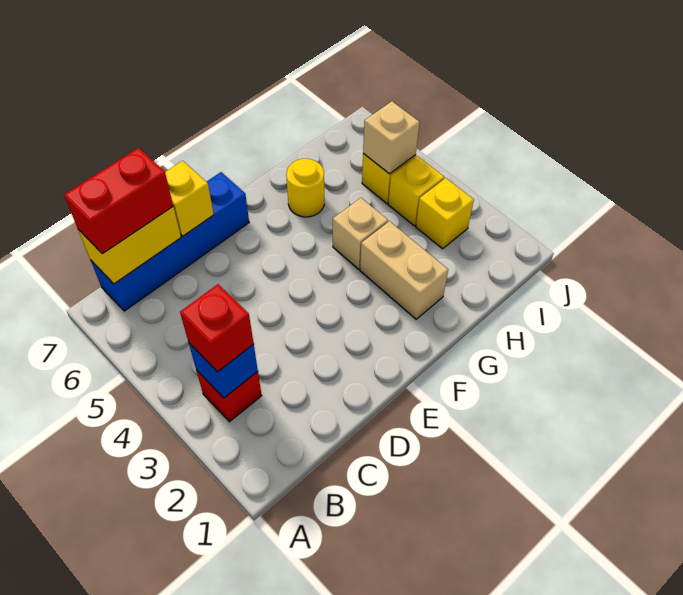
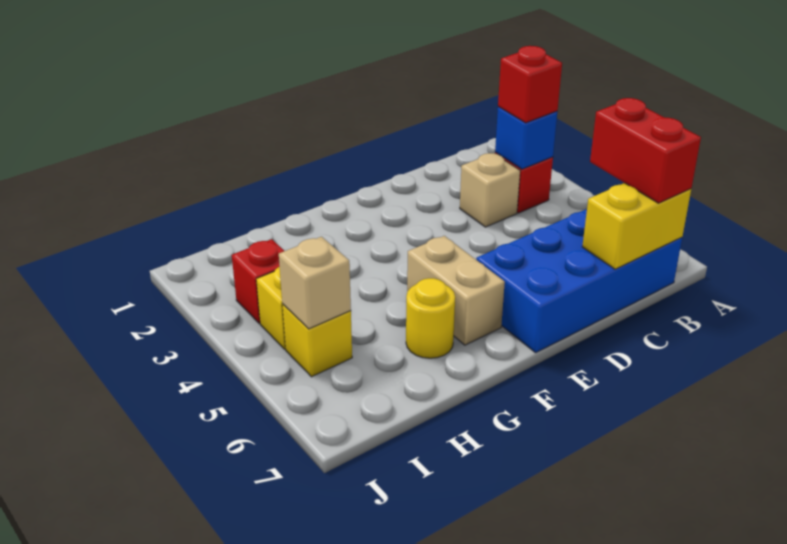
blue brick B7:E7 level 1 -> blue brick B6:E7 level 1
red brick B7:C7 level 3 -> red brick B6:B7 level 3
yellow brick D7 level 2 -> none
tan brick G2:G3 level 1 -> tan brick F5:F6 level 1
tan brick G4 level 1 -> tan brick C3 level 1
yellow brick I3 level 1 -> red brick I3 level 1

